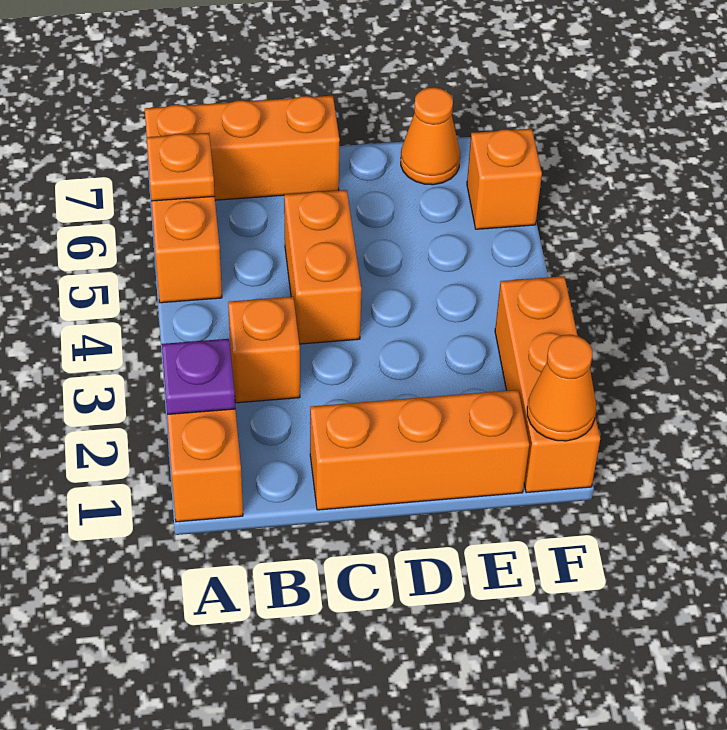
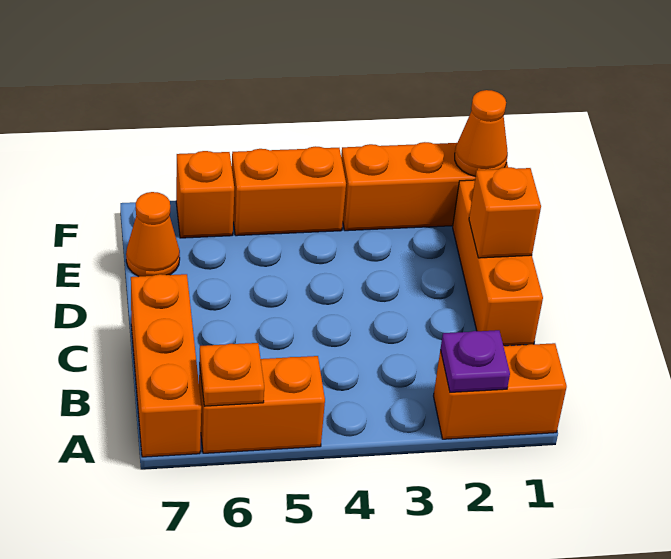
orange brick B3 level 1 -> orange brick D1 level 2
orange brick C4:C5 level 1 -> orange brick F4:F5 level 1

